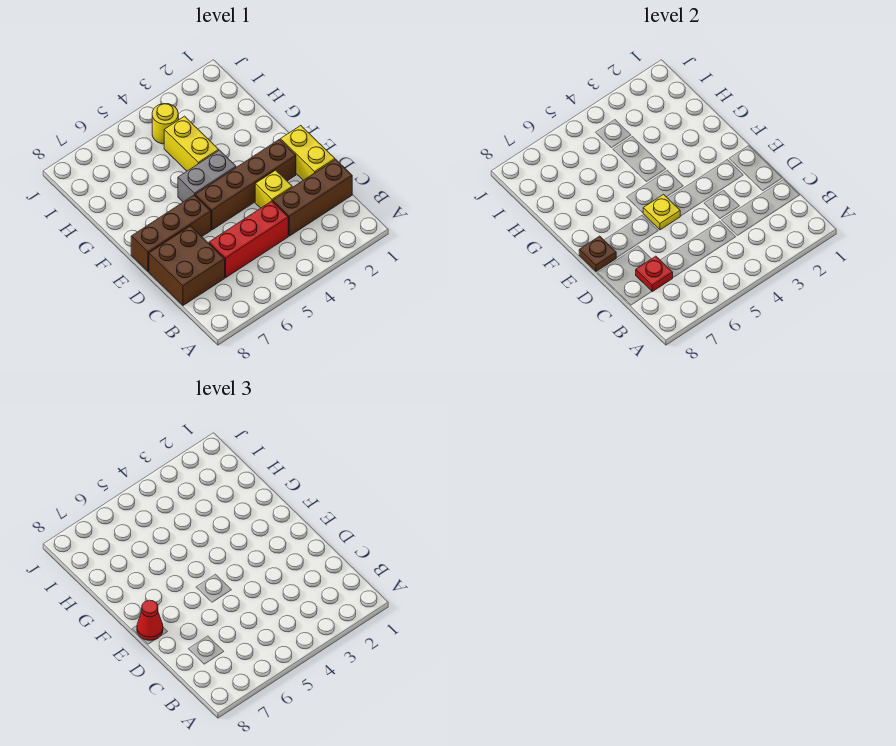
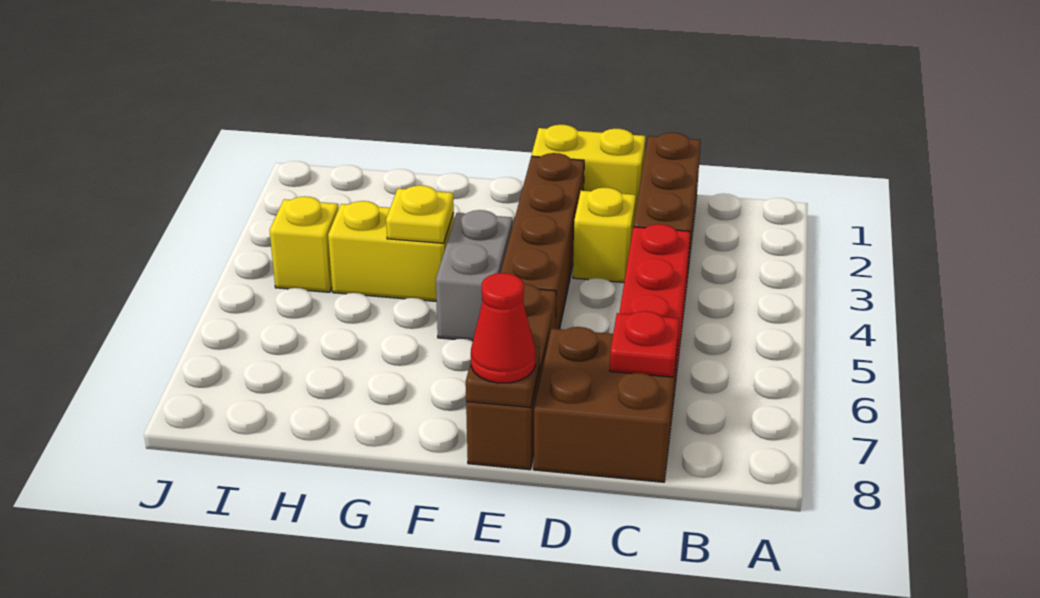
yellow plate E5 level 2 -> yellow plate G4 level 2
yellow round brick I4 level 1 -> yellow brick I4 level 1

